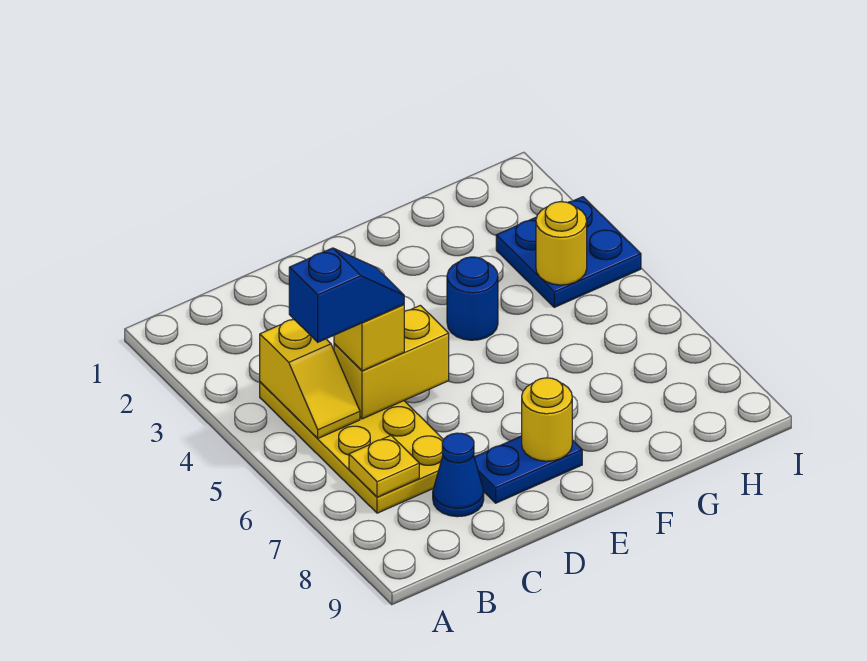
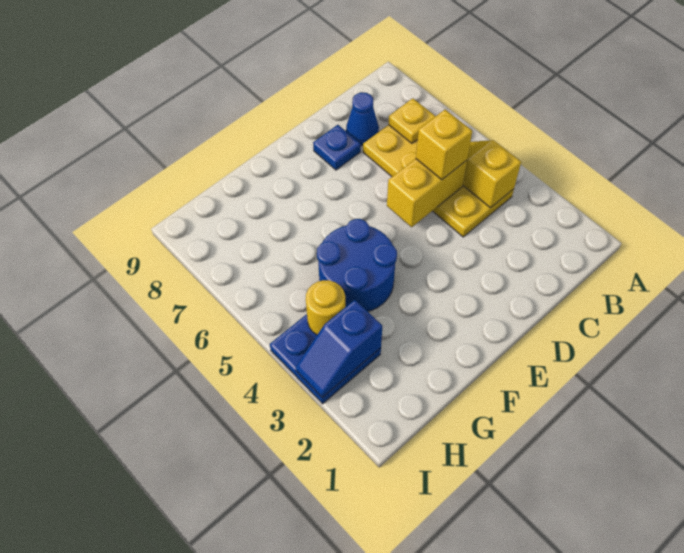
blue slope B5:C5 level 4 top B -> blue slope H3:I3 level 2 top H
blue plate D8:E8 level 1 -> blue plate D8 level 1
yellow round brick E8 level 2 -> none
blue round brick F4 level 1 -> blue round brick F4:G5 level 1

